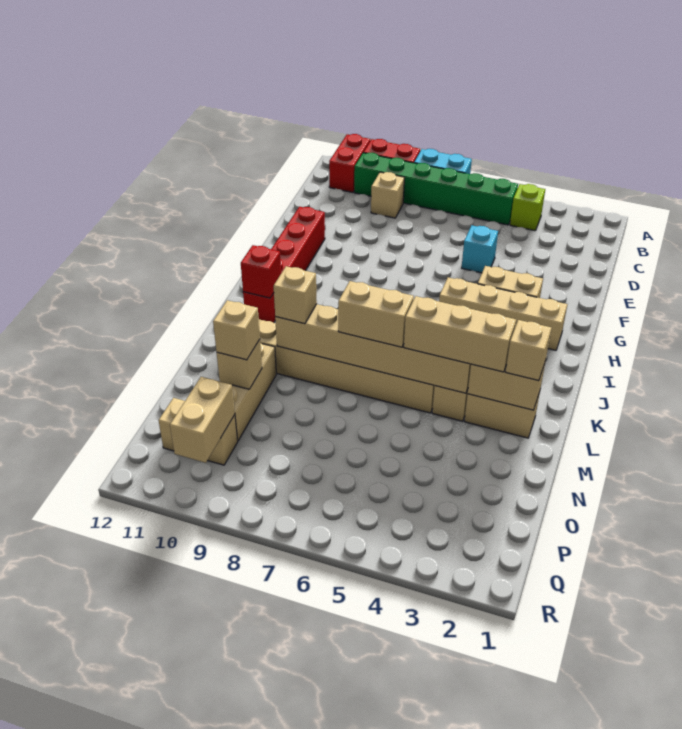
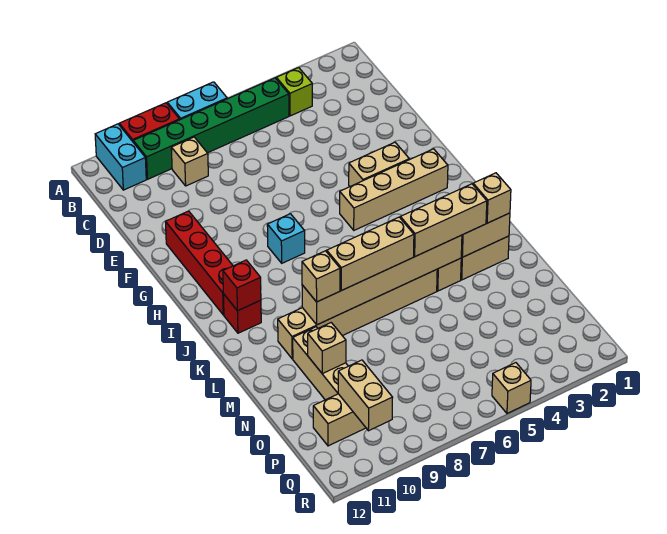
red brick A11:B11 level 1 -> cyan brick A11:B11 level 1
cyan brick E5 level 1 -> cyan brick H8 level 1
tan brick L6:L7 level 3 -> tan brick L6:L8 level 3
tan brick N10 level 3 -> tan brick R5 level 1

